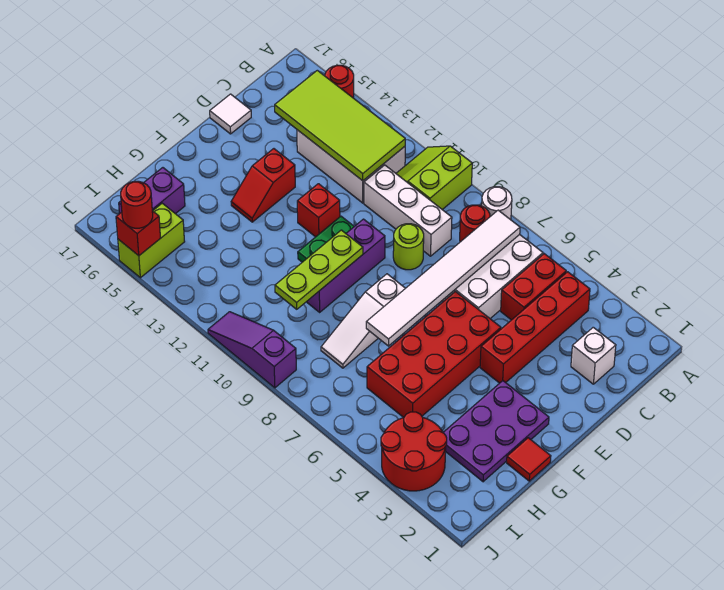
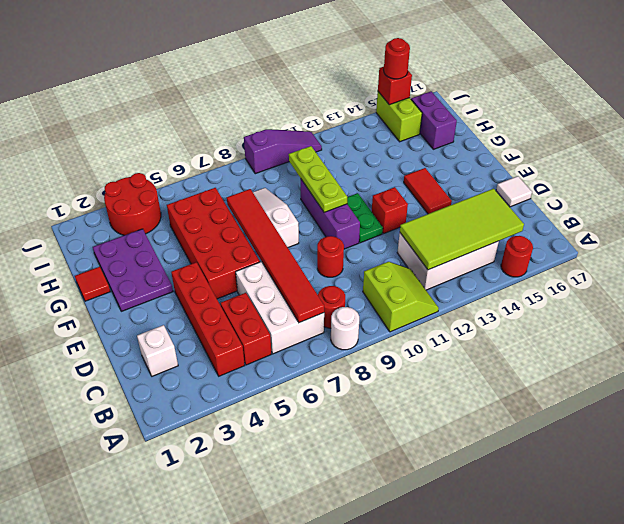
white tile B7:G7 level 2 -> red tile B7:G7 level 2
white brick C9:C11 level 1 -> none
lime round brick D9 level 1 -> red round brick D9 level 1
red slope E14:F14 level 1 top E -> red tile E14:F14 level 1

